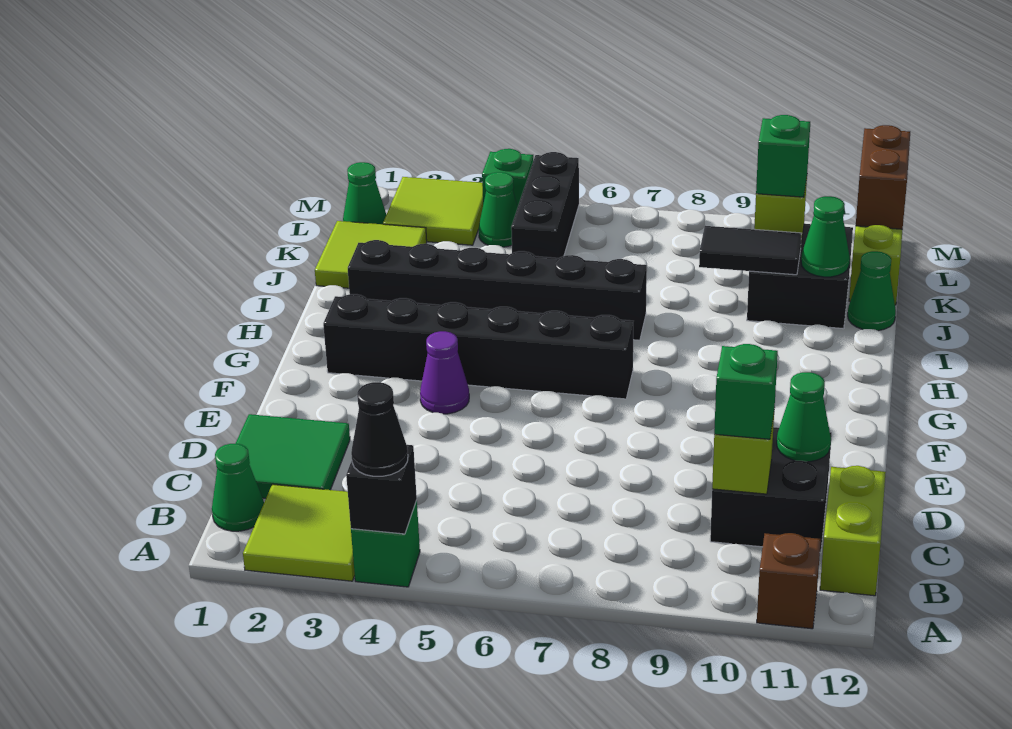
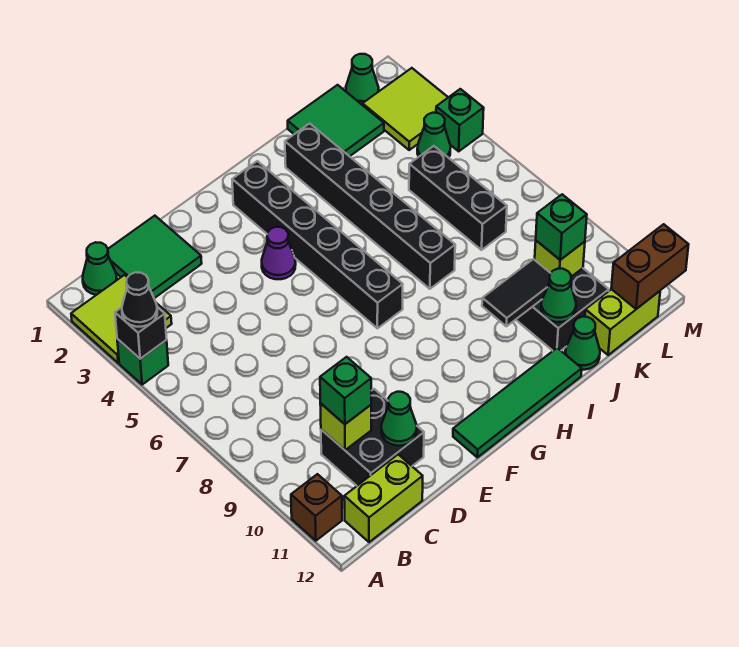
none -> green tile F12:I12 level 1
lime tile J1:K2 level 1 -> green tile J1:K2 level 1
black tile J9:J10 level 2 -> black tile I10:J10 level 2
black brick K5:M5 level 1 -> black brick K5:K7 level 1

